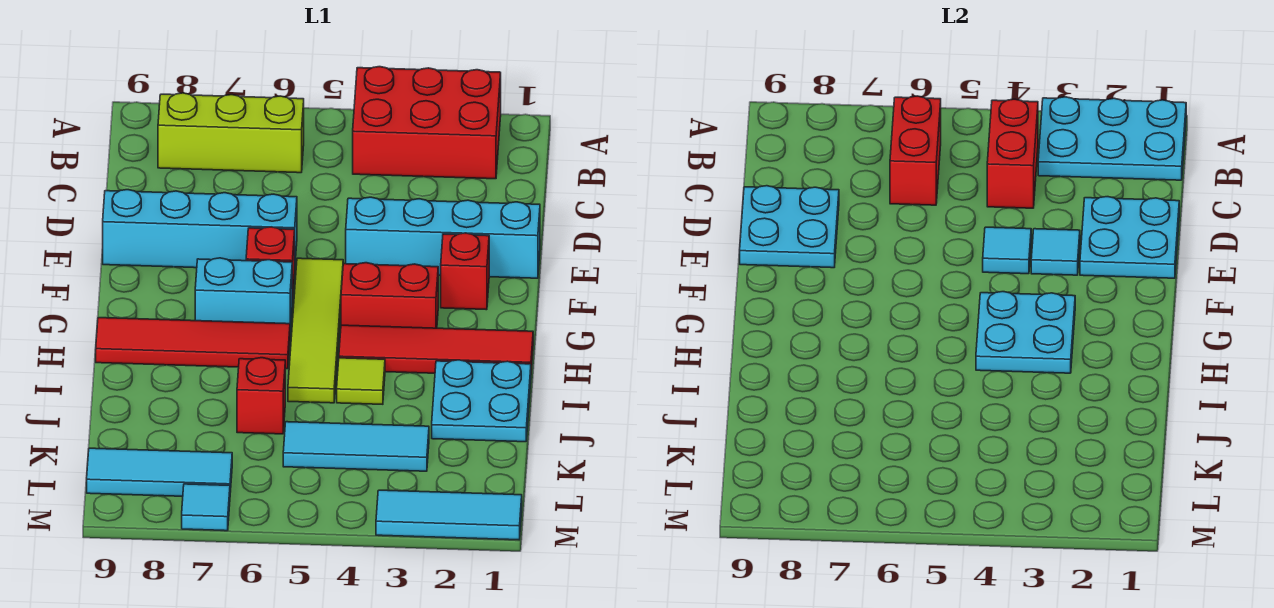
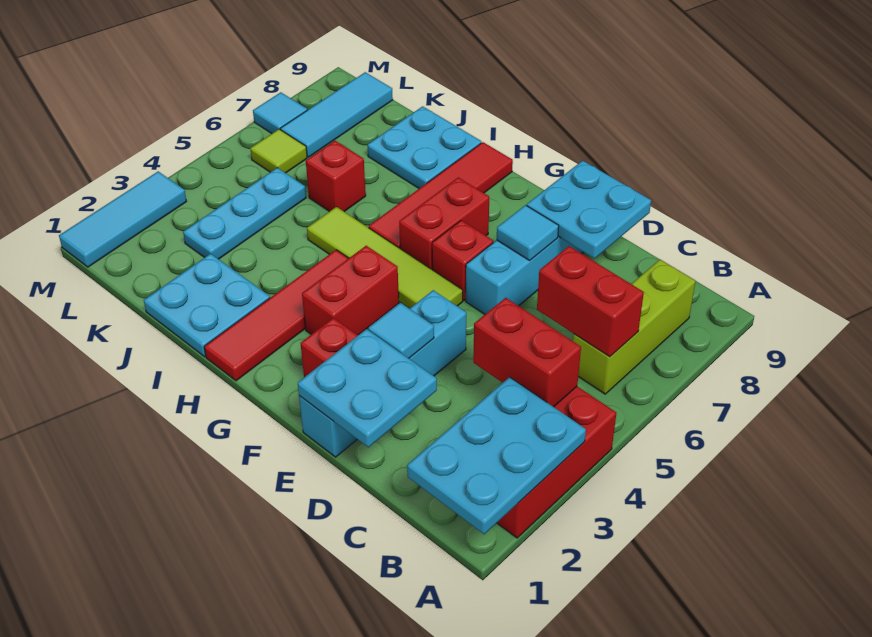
cyan tile E4 level 2 -> cyan tile E7 level 2
cyan plate G3:H4 level 2 -> cyan plate I8:J9 level 1
cyan brick G6:G7 level 1 -> red brick G6:G7 level 1
lime tile I4 level 1 -> lime tile L6 level 1
cyan tile K3:K5 level 1 -> cyan plate K3:K5 level 1

